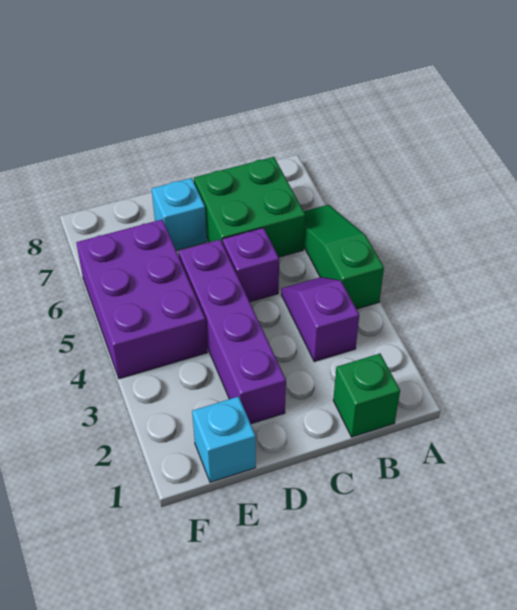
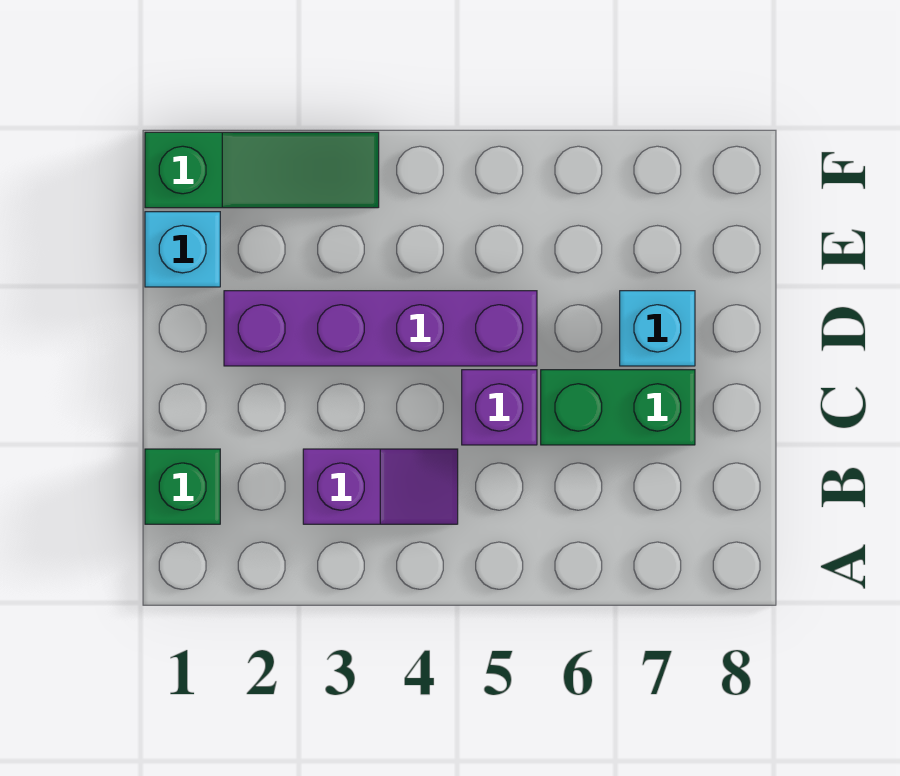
green slope A4:A6 level 1 top 4 -> green slope F1:F3 level 1 top 1
green brick B6:C7 level 1 -> green brick C6:C7 level 1
purple brick E4:F6 level 1 -> none

